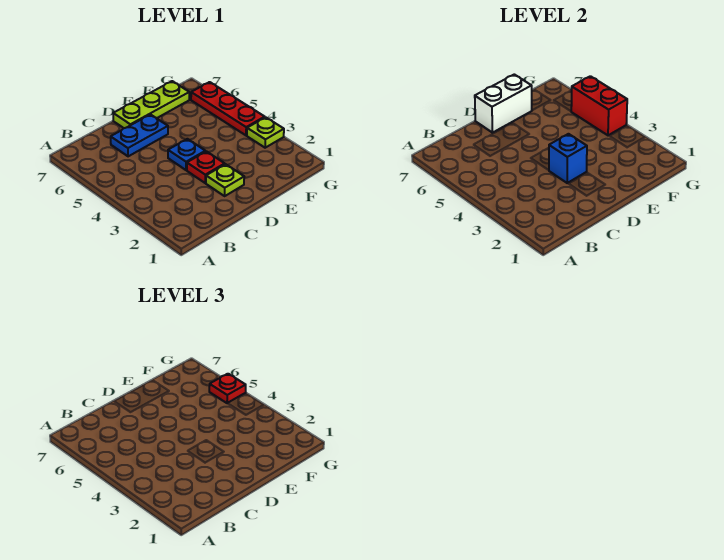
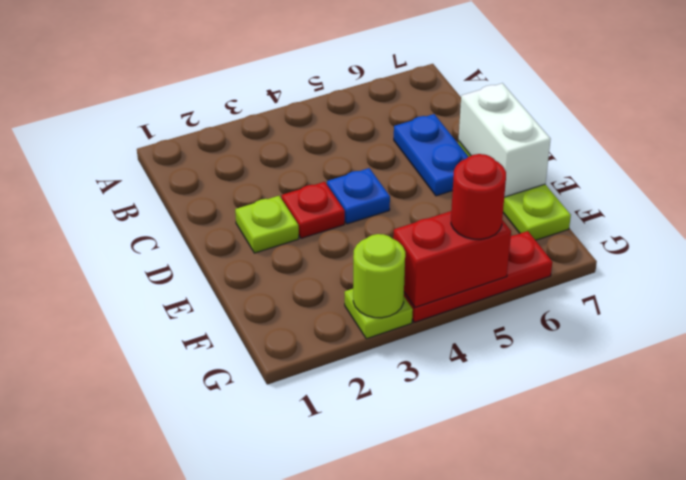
blue brick D3 level 2 -> none
none -> lime round brick G3 level 2
red plate G5 level 3 -> red round brick G5 level 3

